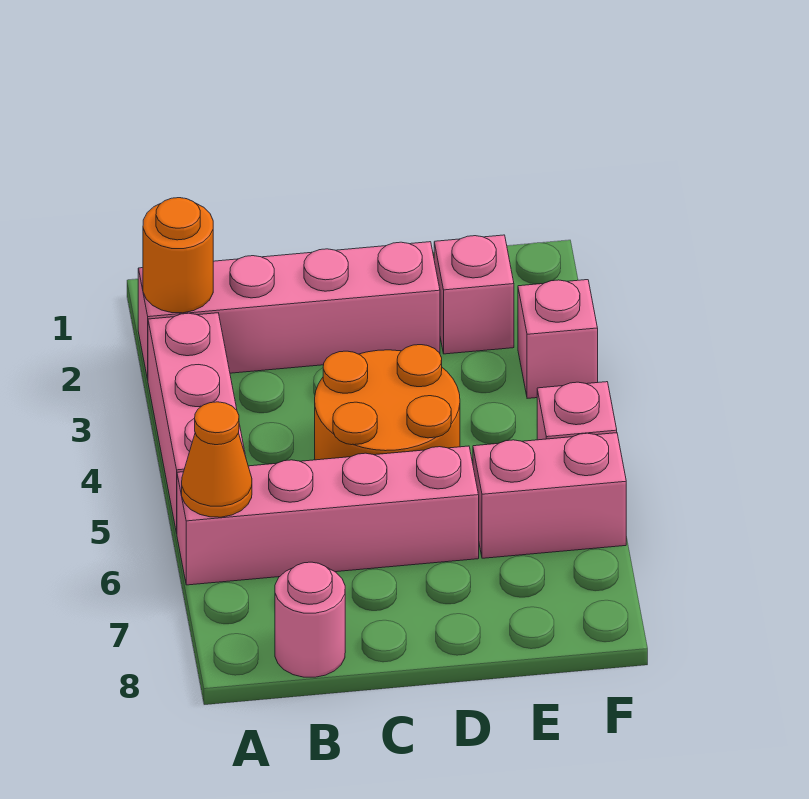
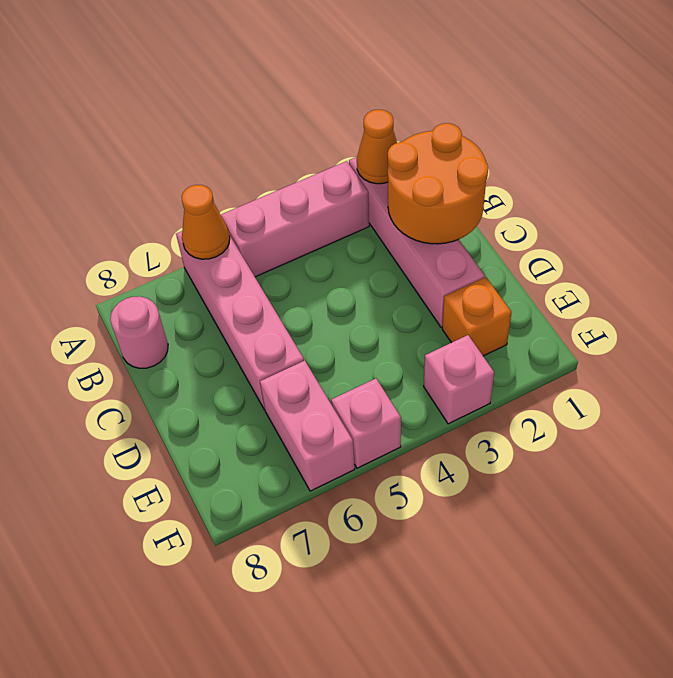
orange round brick A2 level 2 -> orange cone A2 level 2
orange round brick C4:D5 level 1 -> orange round brick B1:C2 level 2
pink brick E2 level 1 -> orange brick E2 level 1

